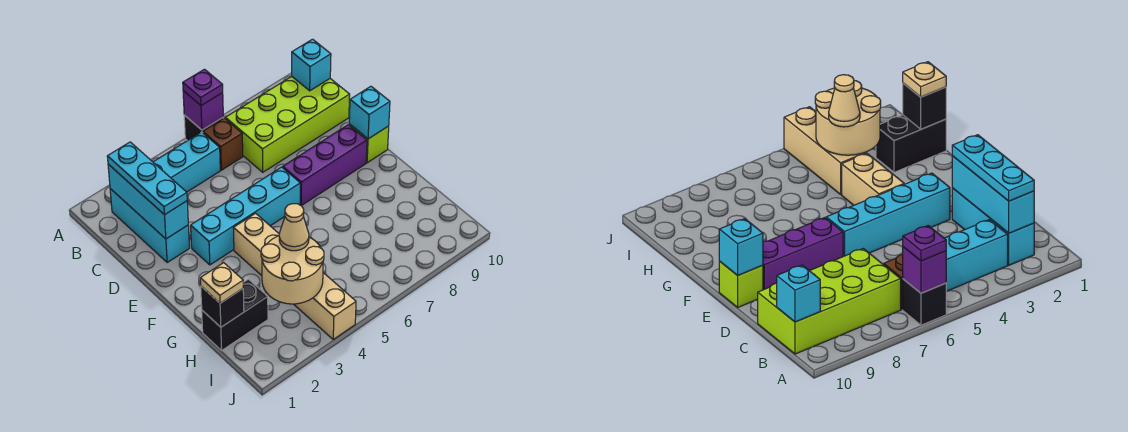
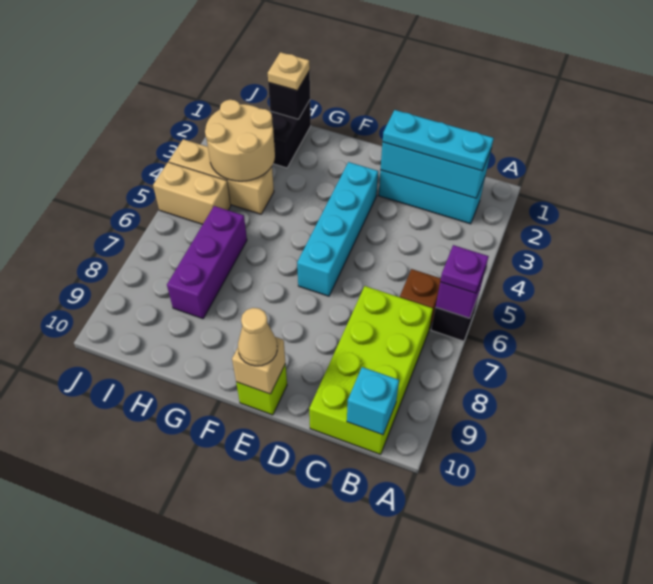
cyan brick B3:B5 level 1 -> none
purple brick E7:E9 level 1 -> purple brick H6:H8 level 1
cyan brick E10 level 2 -> tan brick E10 level 2
tan brick F4:G4 level 1 -> tan brick I5:J5 level 1
tan cone H4 level 3 -> tan cone E10 level 3

